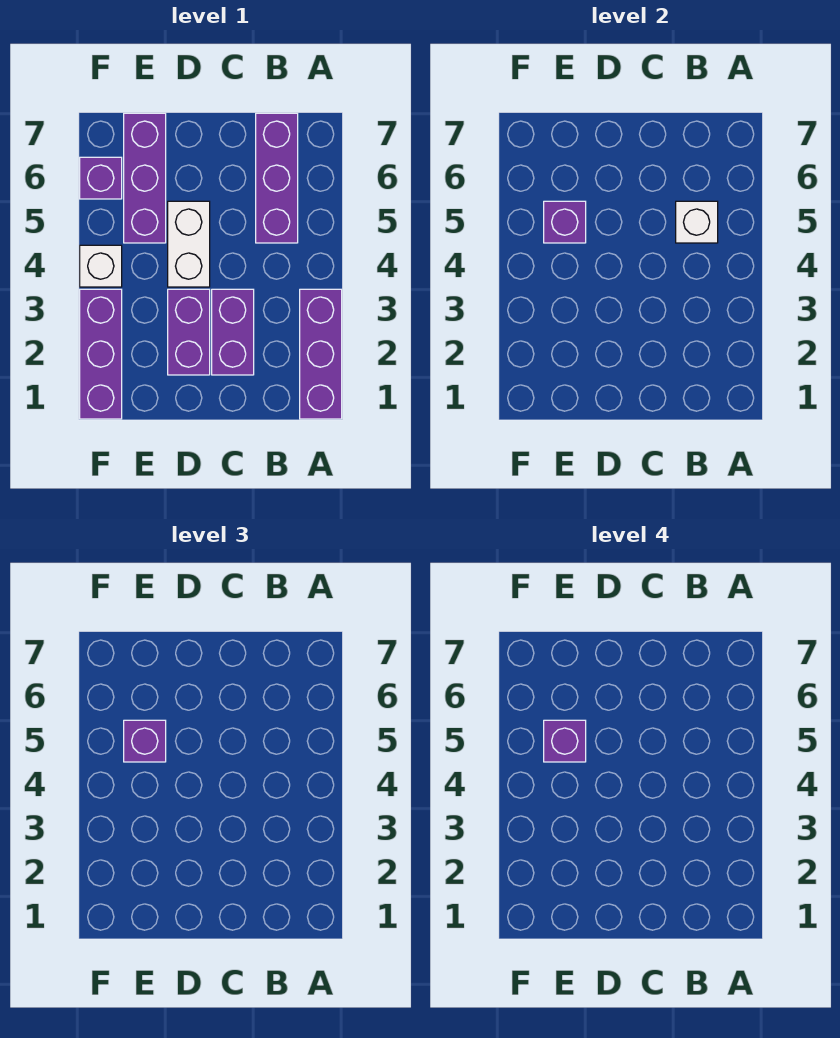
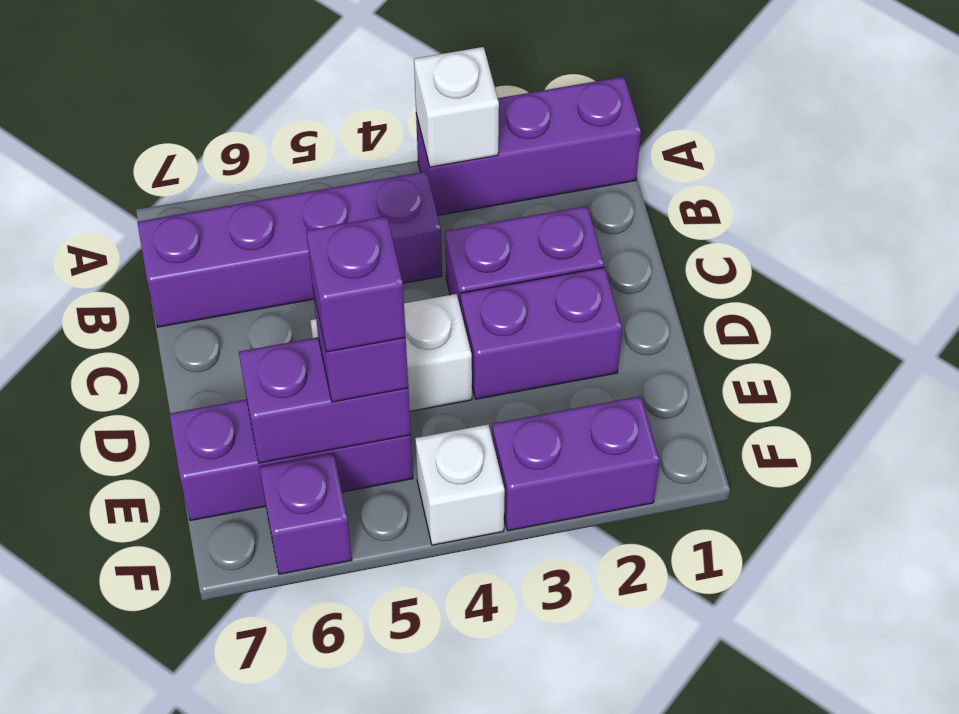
purple brick B5:B7 level 1 -> purple brick B4:B7 level 1
white brick B5 level 2 -> white brick A3 level 2
purple brick E5 level 2 -> purple brick E5:E6 level 2
purple brick F1:F3 level 1 -> purple brick F2:F3 level 1

